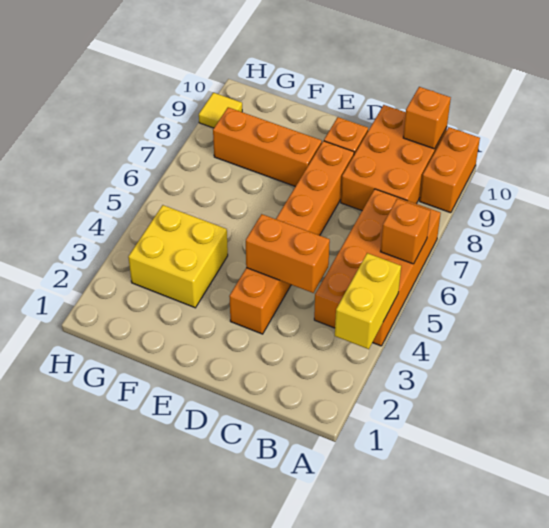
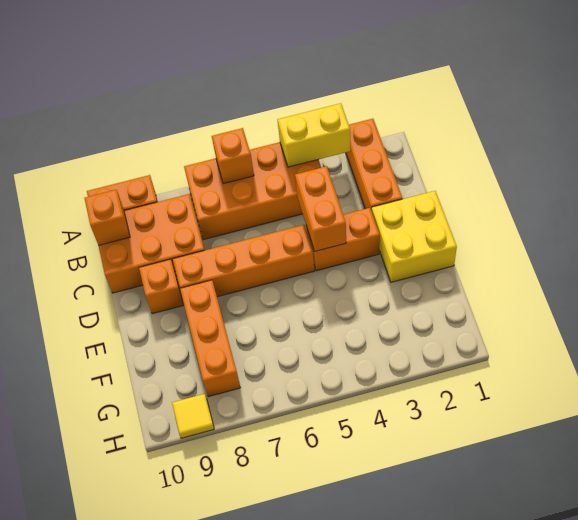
none -> orange brick A2:C2 level 1
yellow brick F3:G4 level 1 -> yellow brick D1:E2 level 1

